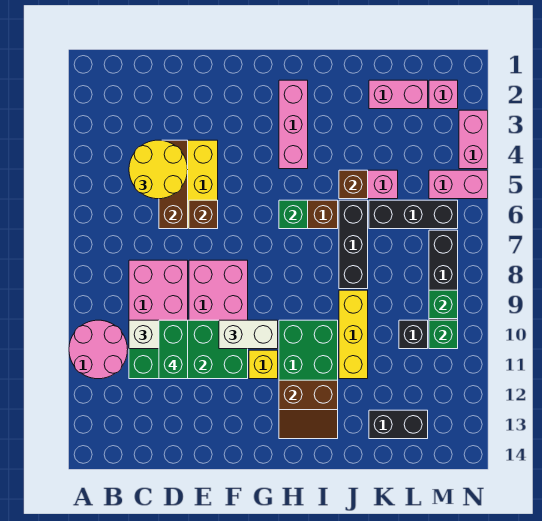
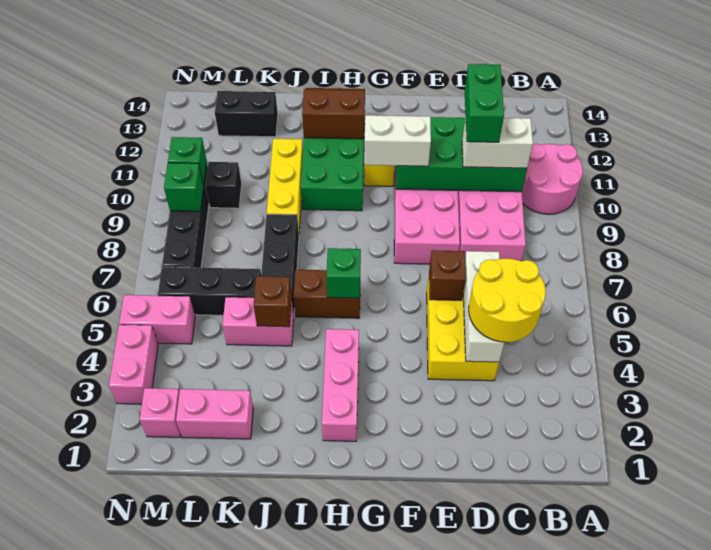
brown brick D4:D6 level 2 -> white brick D4:D6 level 2

